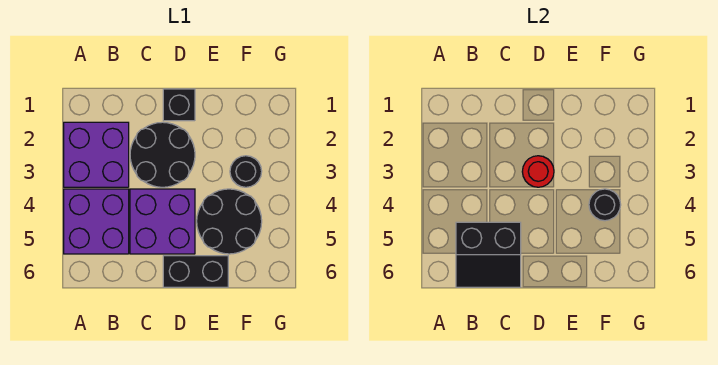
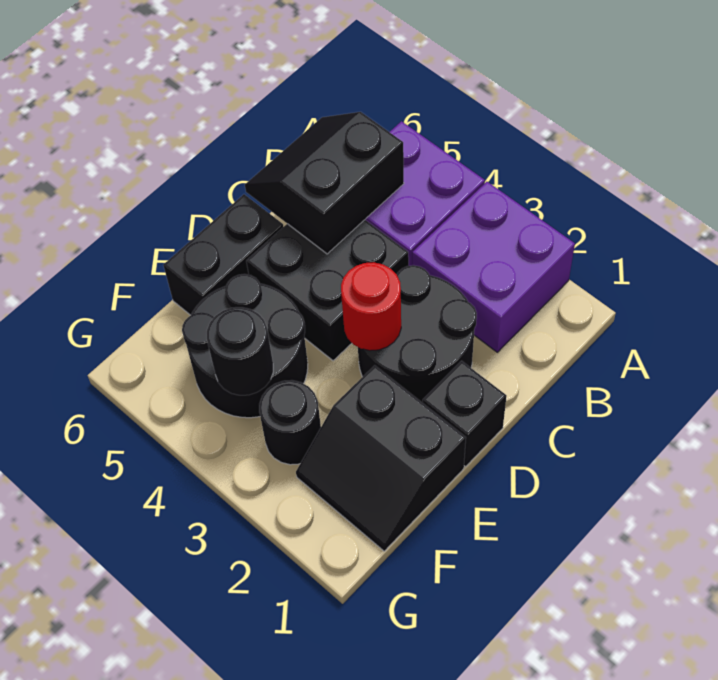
purple brick C4:D5 level 1 -> black brick C4:D5 level 1
none -> black slope E1:F2 level 1 top E

